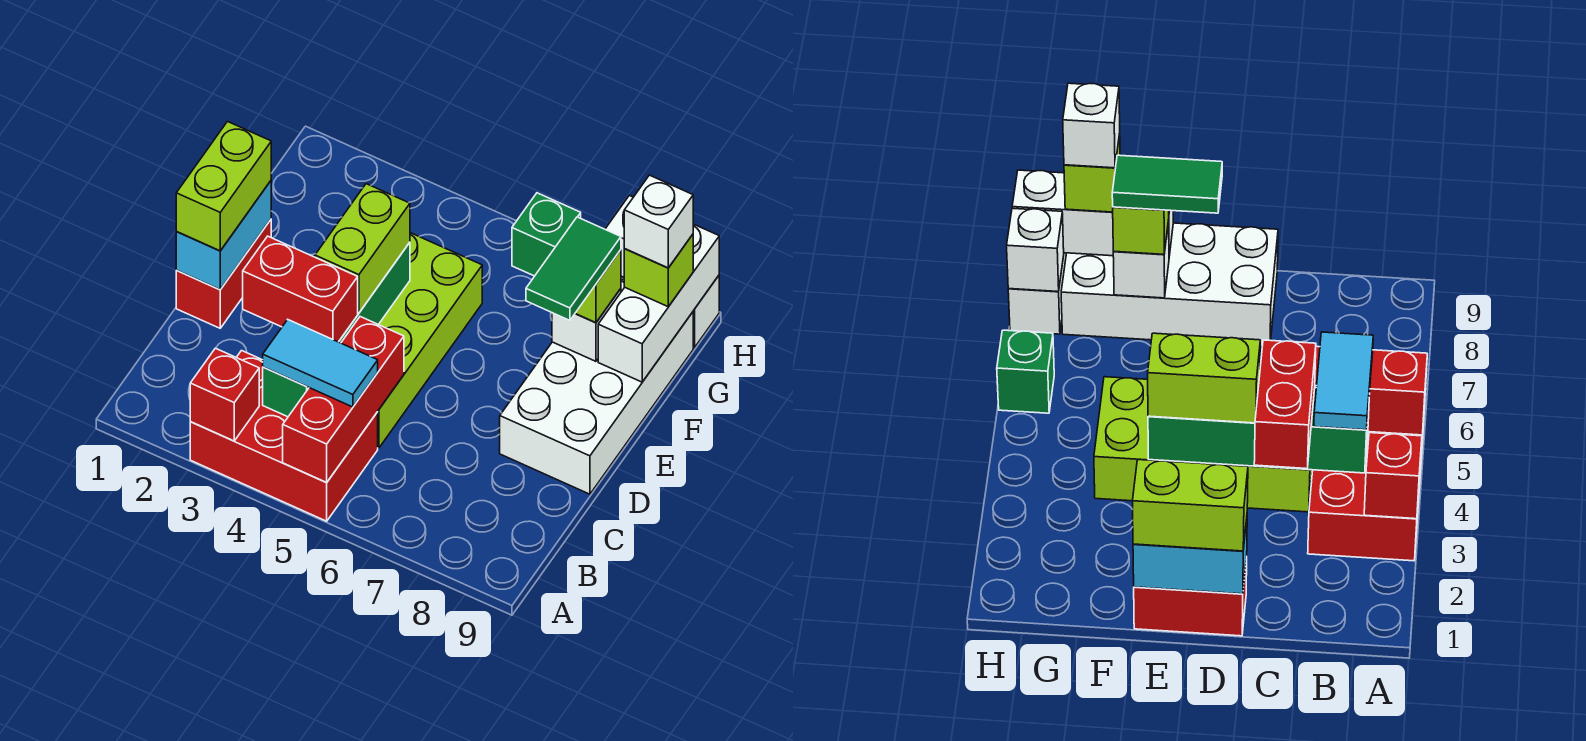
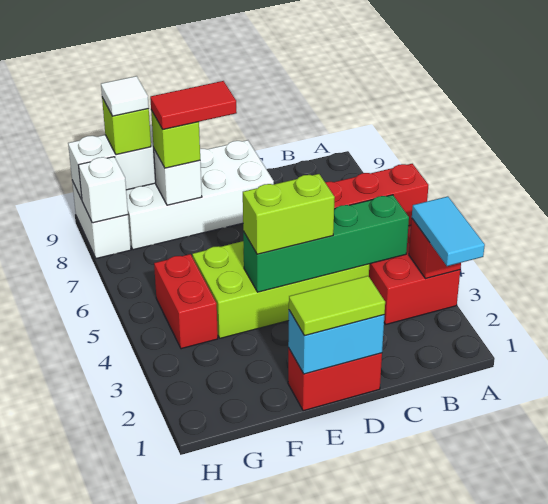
cyan tile B4:B5 level 3 -> cyan tile A2:A3 level 3
red brick C3:C4 level 3 -> red brick G4:G5 level 1
lime brick D1:E1 level 3 -> lime tile D1:E1 level 3
green tile E8:F8 level 4 -> red tile E8:F8 level 4
white brick G9 level 4 -> white tile G9 level 4
green brick H6 level 1 -> none

